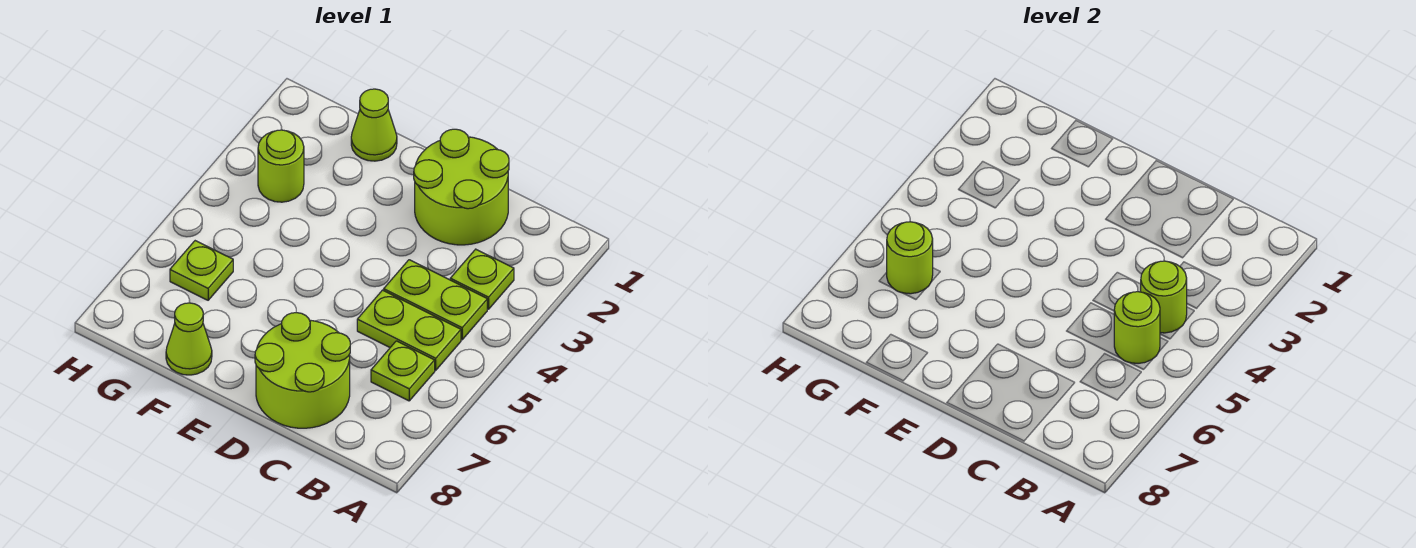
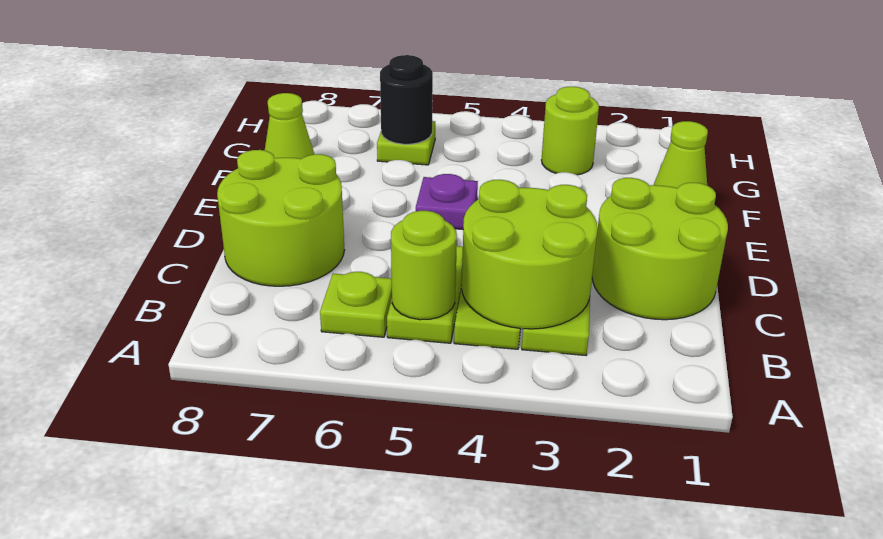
lime round brick B4 level 2 -> lime round brick B3:C4 level 2
none -> purple plate E5 level 1
lime round brick G6 level 2 -> black round brick G6 level 2

